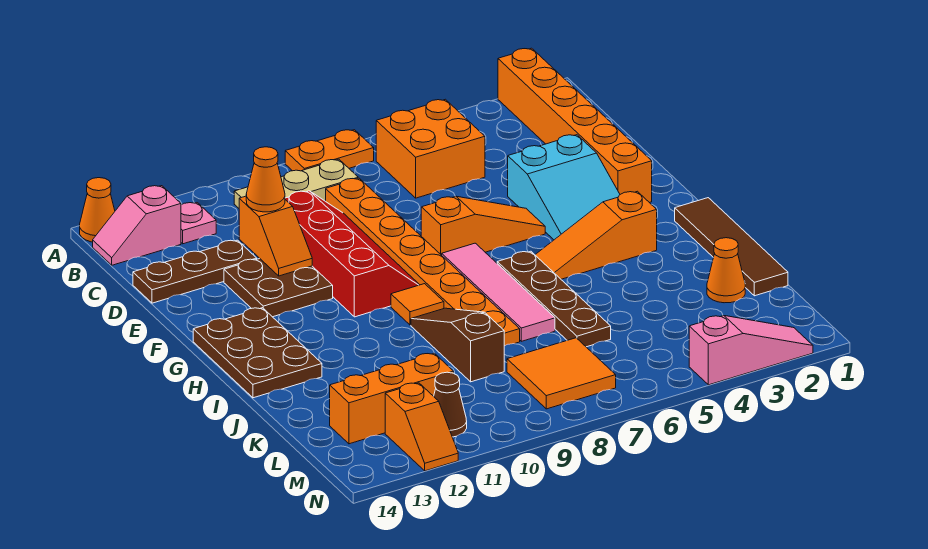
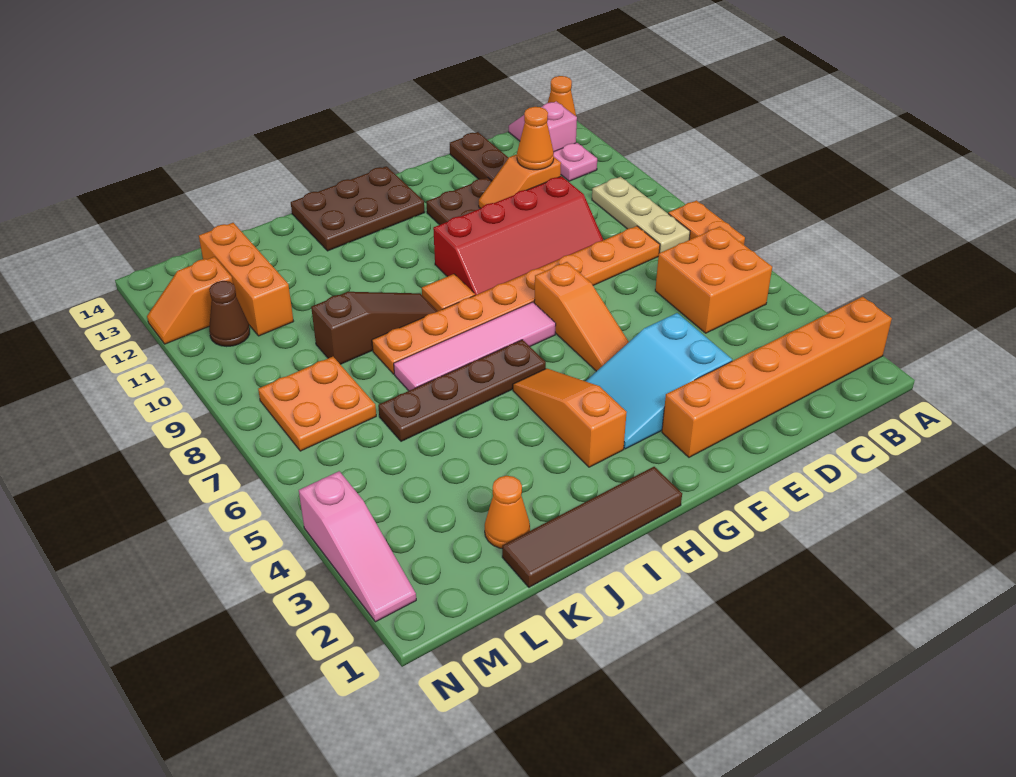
orange tile L7:M8 level 1 -> orange plate L7:M8 level 1

